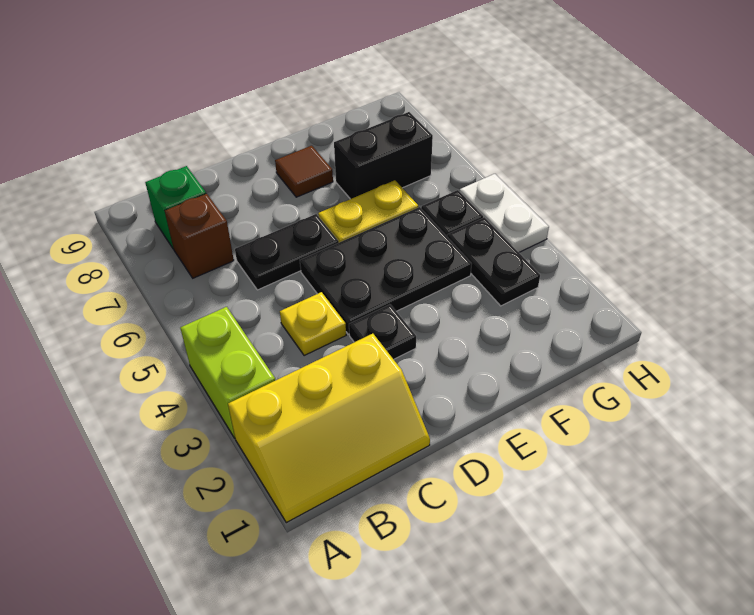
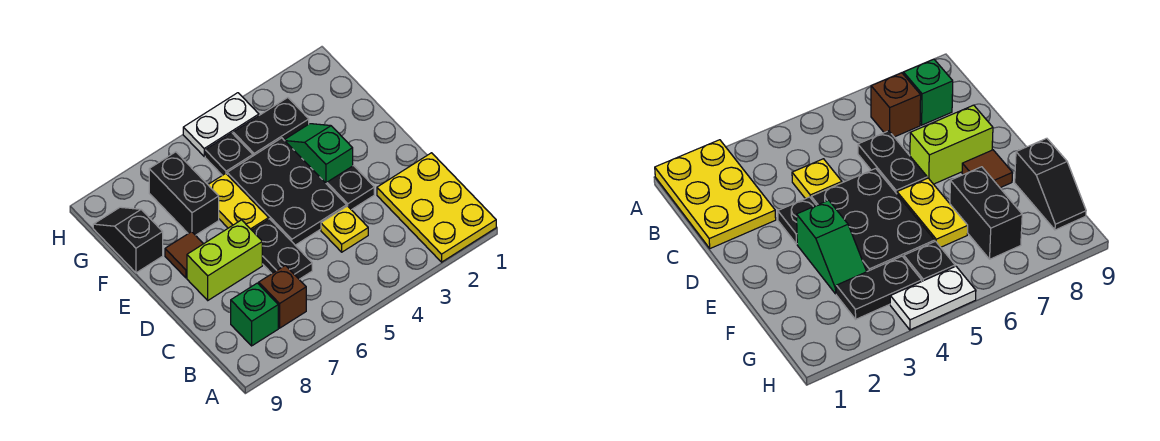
yellow slope A1:C2 level 1 top 2 -> yellow plate A1:C2 level 1
lime brick A3:A4 level 1 -> lime brick D7:D8 level 1
none -> green slope E3:F3 level 1 top E
none -> black slope F9:G9 level 1 top F

